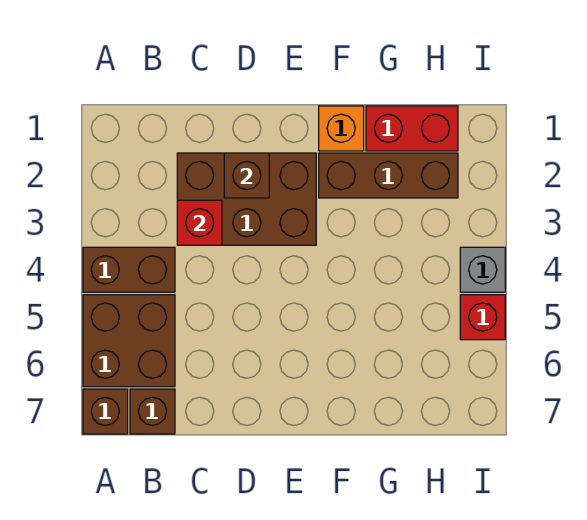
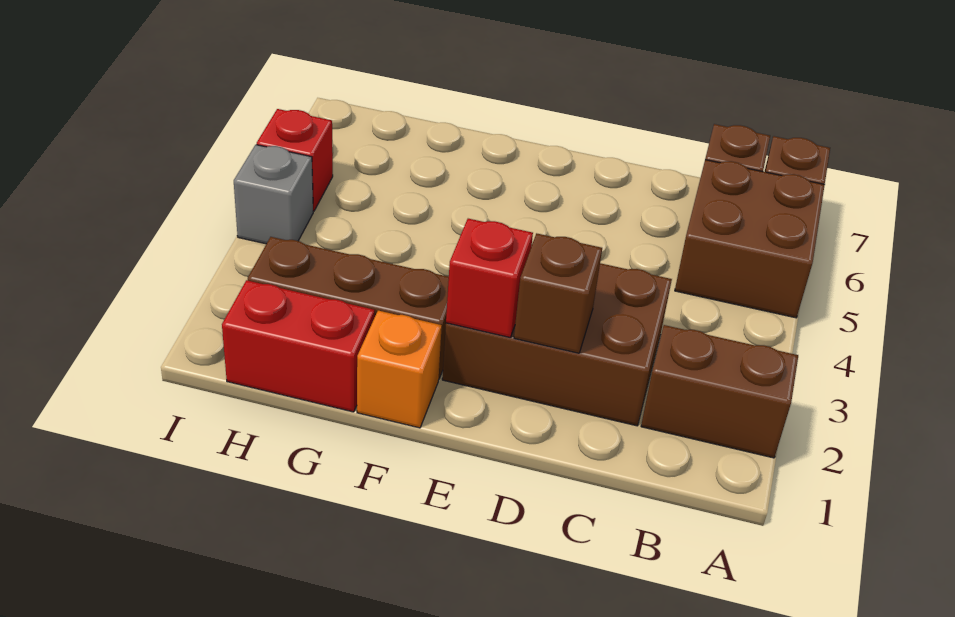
brown brick A4:B4 level 1 -> brown brick A2:B2 level 1
red brick C3 level 2 -> red brick E2 level 2

